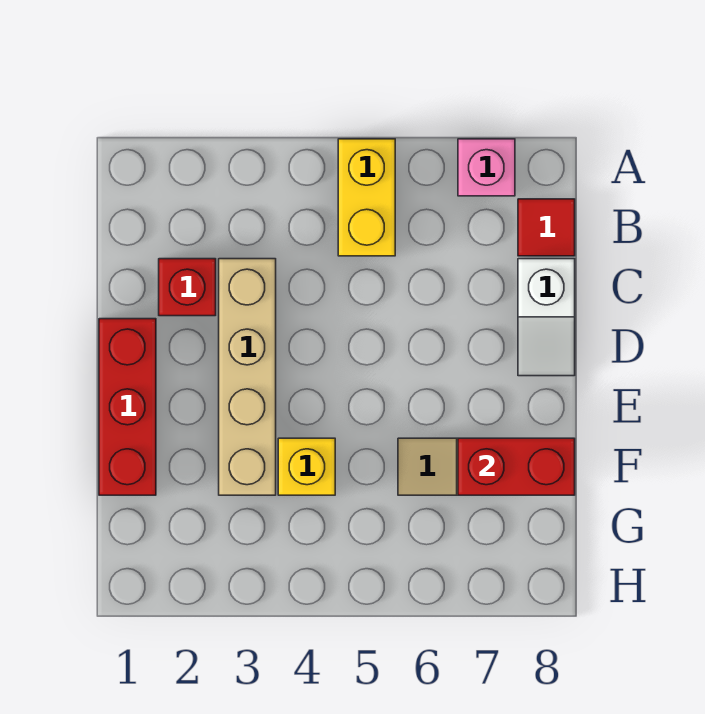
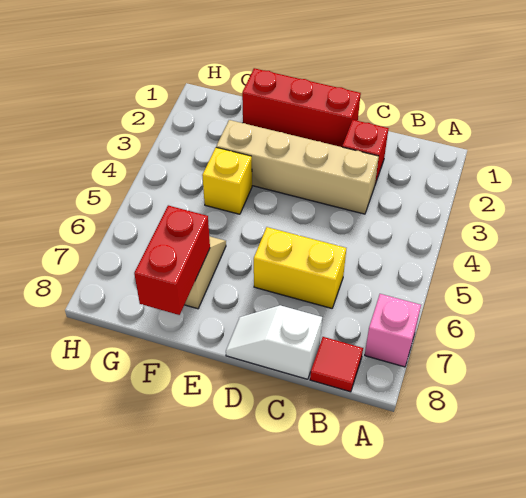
yellow brick A5:B5 level 1 -> yellow brick C6:D6 level 1

